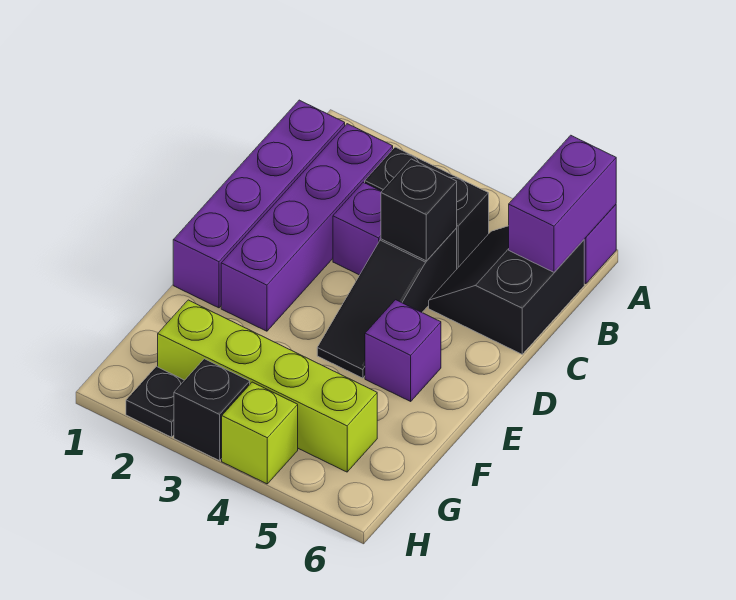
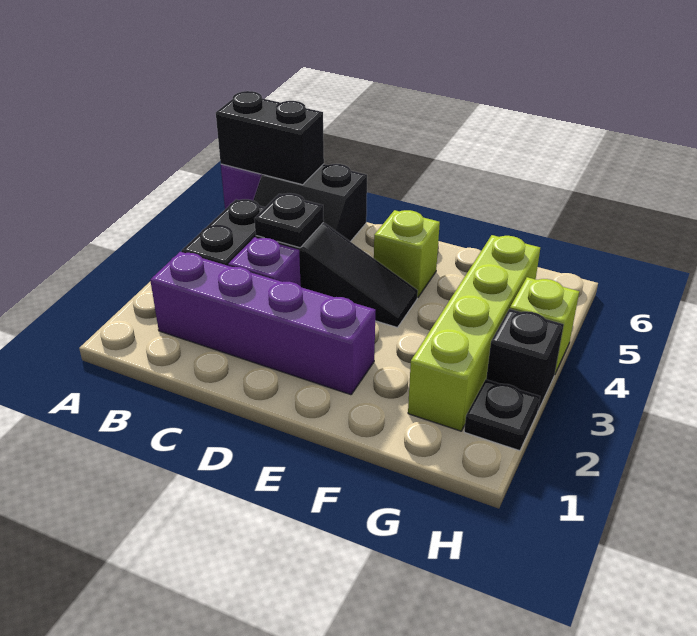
purple brick A6:B6 level 2 -> black brick A6:B6 level 2
purple brick B1:E1 level 1 -> none
black brick C4 level 2 -> black plate C4 level 2
purple brick E5 level 1 -> lime brick E5 level 1

